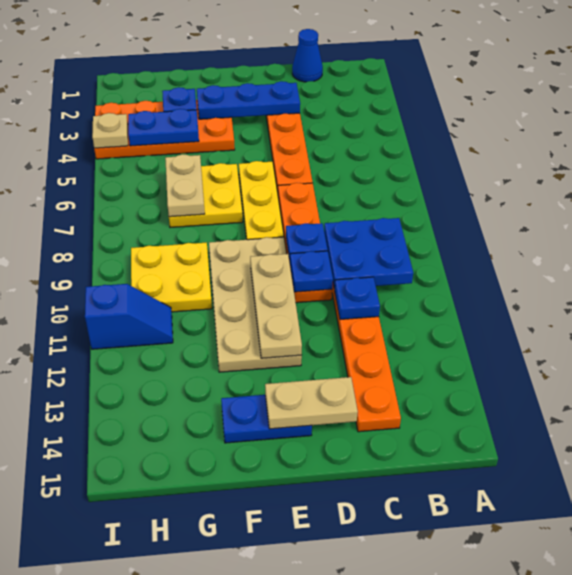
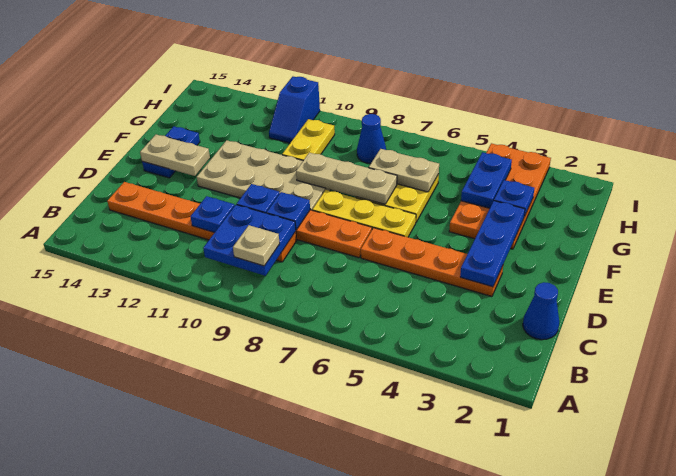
tan plate D14:E14 level 2 -> tan plate E13:E14 level 2
tan plate E10:E12 level 2 -> tan plate F7:F9 level 2
yellow plate G9:H10 level 1 -> yellow plate G10:H10 level 1
none -> blue cone H8 level 1
tan plate I4 level 2 -> tan plate B9 level 3

